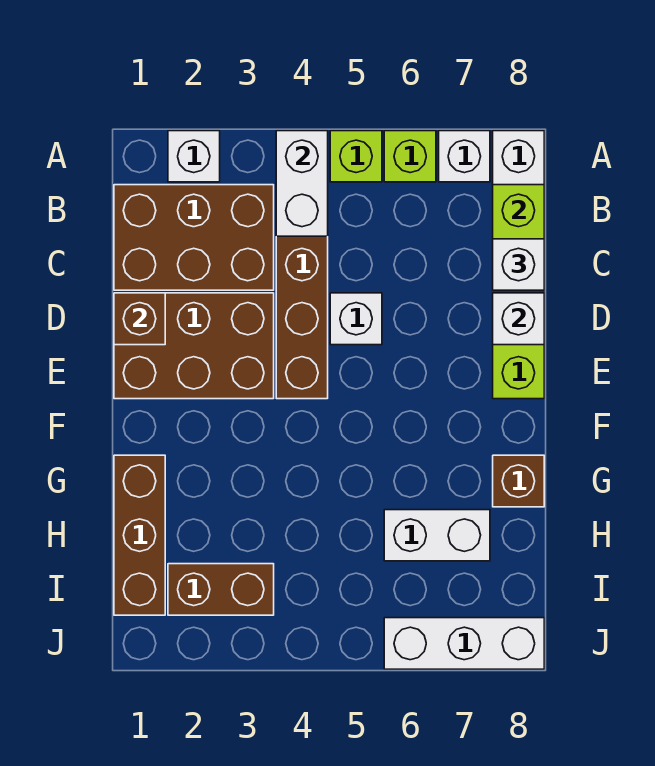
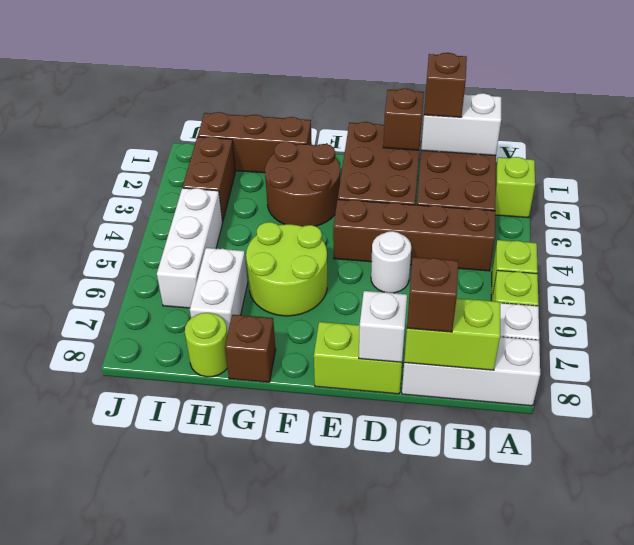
white brick A2 level 1 -> lime brick A2 level 1
white brick A4:B4 level 2 -> white brick B1:C1 level 2
none -> brown brick C1 level 3
white brick C8 level 3 -> brown brick C8 level 3
white brick D5 level 1 -> white round brick D5 level 1
none -> brown round brick F2:G3 level 1
none -> lime round brick F5:G6 level 1
none -> lime round brick H8 level 1
white brick J6:J8 level 1 -> white brick I4:I6 level 1

